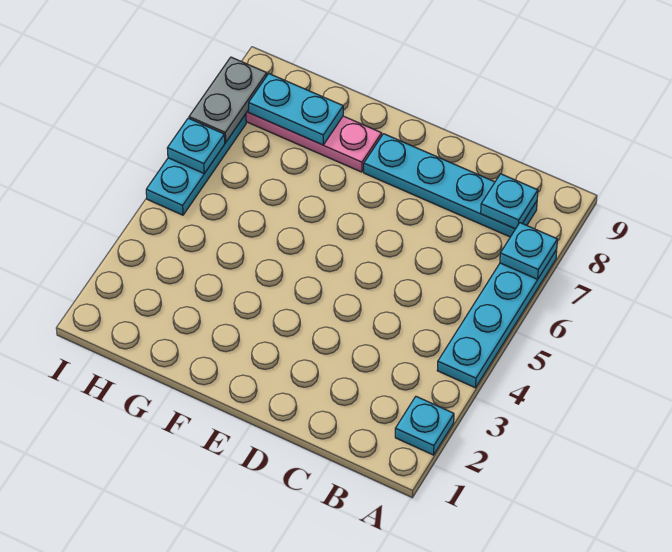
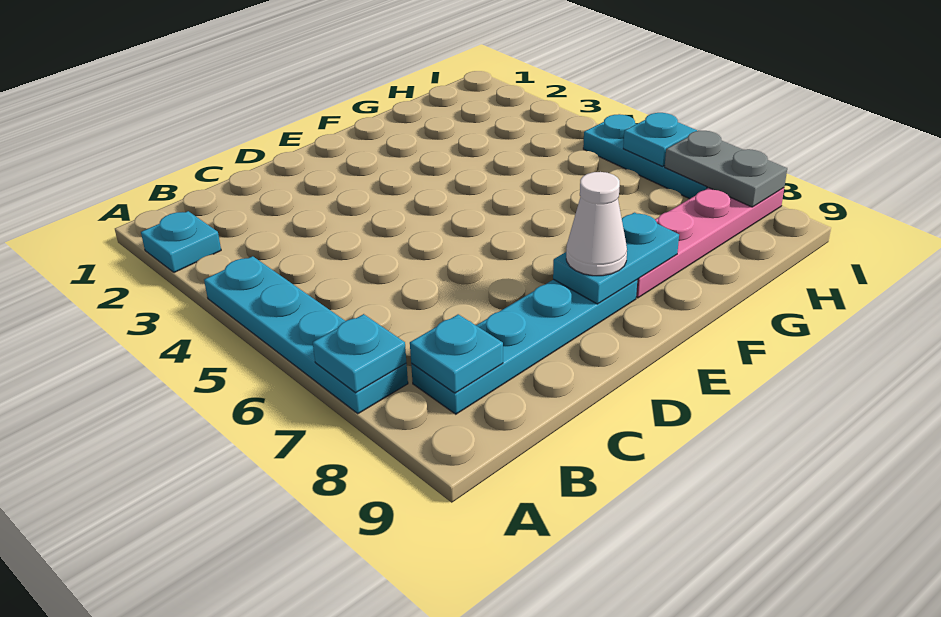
none -> white cone E8 level 3
cyan plate G8:H8 level 2 -> cyan plate E8:F8 level 2

